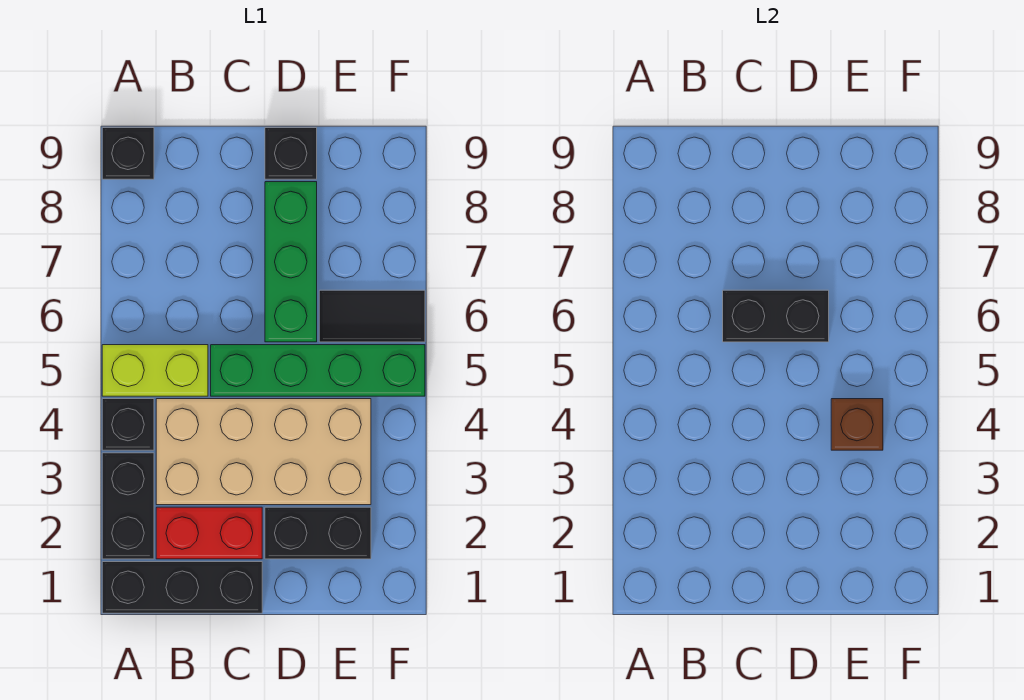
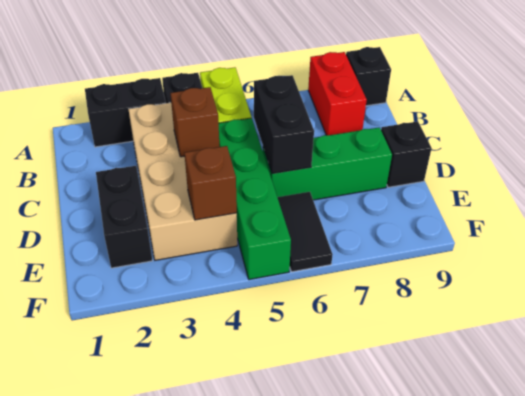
black brick A1:C1 level 1 -> none
red brick B2:C2 level 1 -> red brick A8:B8 level 1
none -> brown brick C4 level 2

